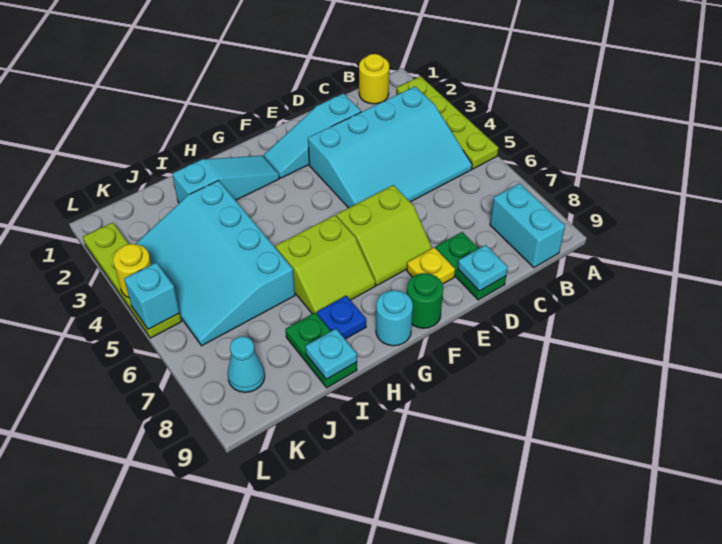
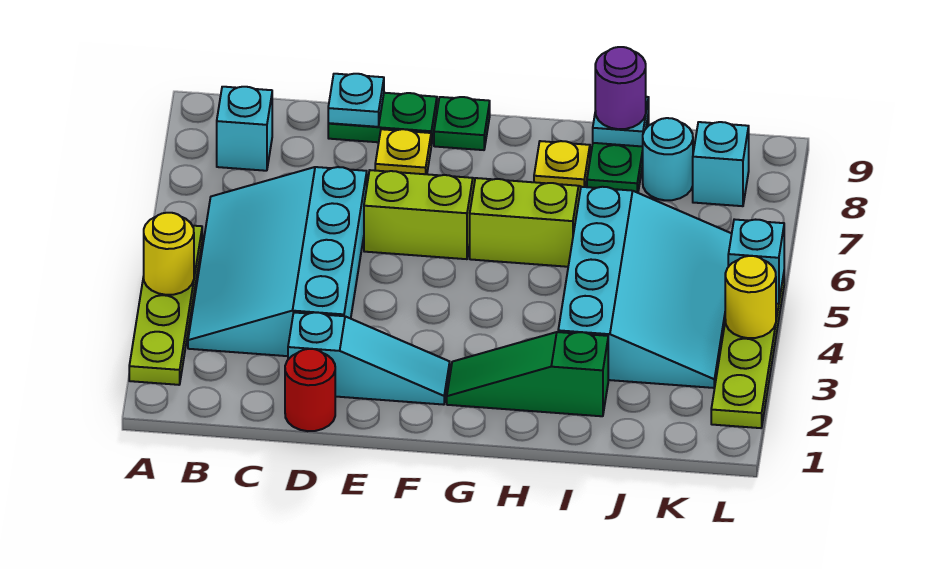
yellow round brick B1 level 1 -> yellow round brick A4 level 2
cyan slope B3:E5 level 1 top 3 -> cyan slope B3:D6 level 1 top D
cyan brick B8:B9 level 1 -> cyan brick B8 level 1
none -> red round brick D1 level 1
green plate D8:D9 level 1 -> green plate D9:E9 level 1
green round brick F9 level 1 -> green plate F9 level 1
cyan slope G2:I2 level 1 top I -> green slope G2:I2 level 1 top I
cyan round brick G9 level 1 -> cyan round brick J8 level 1
blue plate H8 level 1 -> yellow plate H8 level 1
none -> purple round brick I9 level 3
cyan cone K8 level 1 -> cyan brick K8 level 1

